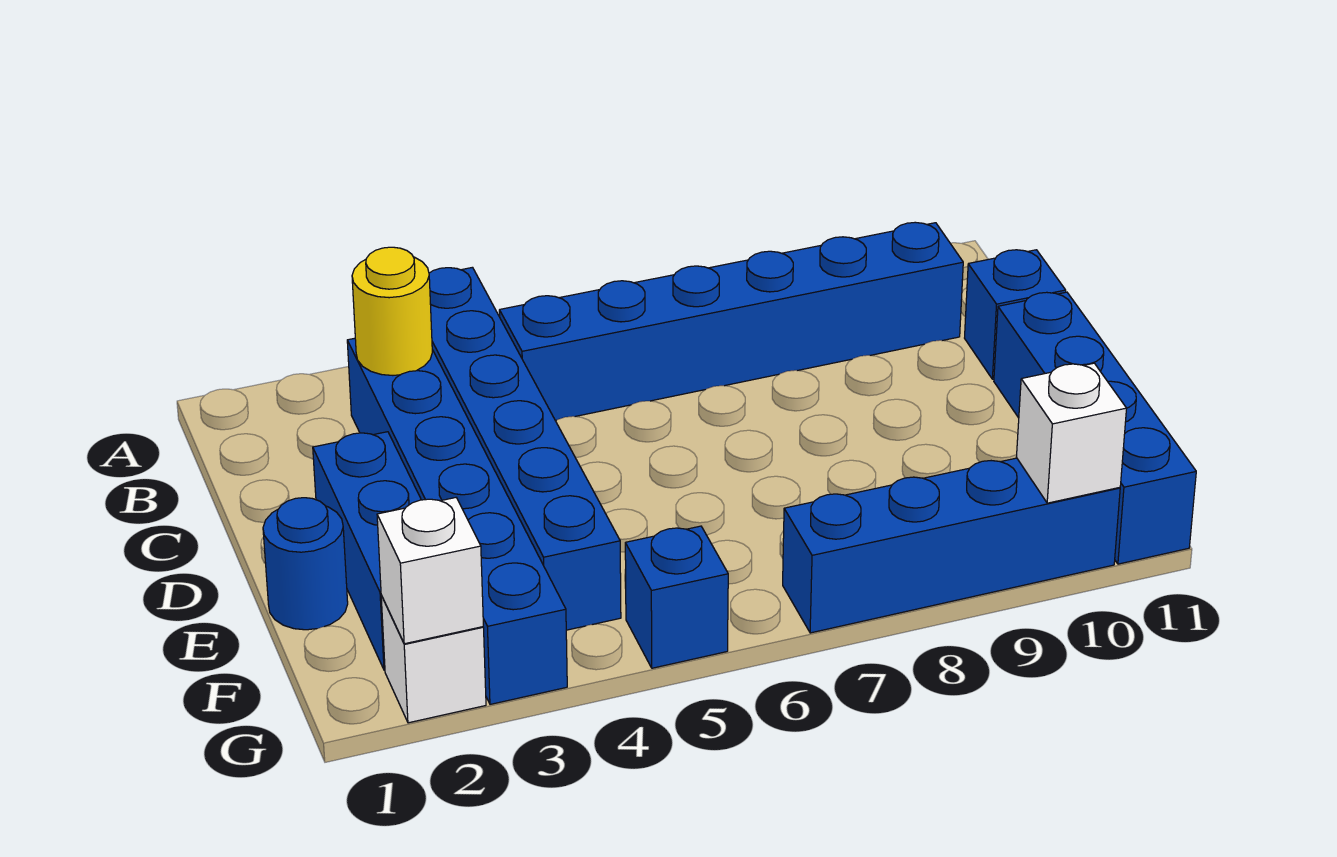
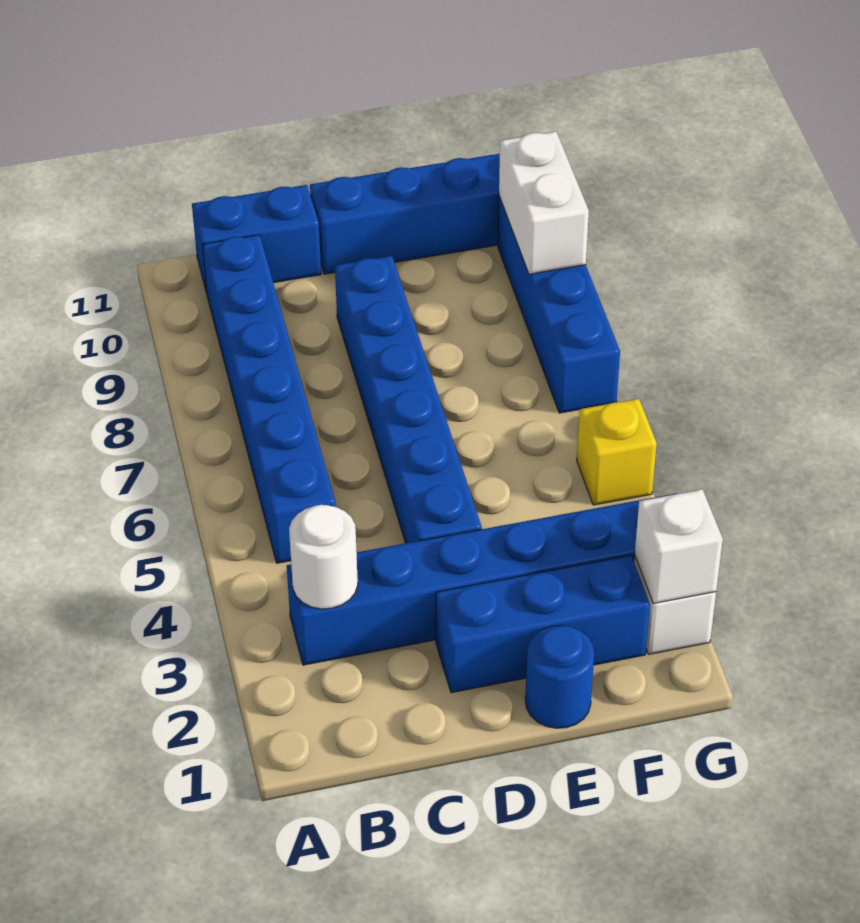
blue brick A4:F4 level 1 -> blue brick D4:D9 level 1
yellow round brick B3 level 2 -> white round brick B3 level 2
blue brick C11 level 1 -> blue brick B11:C11 level 1
blue brick G5 level 1 -> yellow brick G5 level 1
white brick G10 level 2 -> white brick G9:G10 level 2

